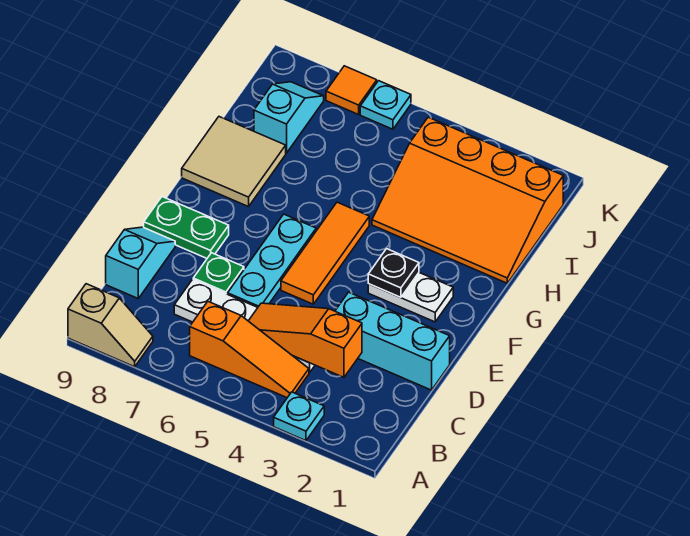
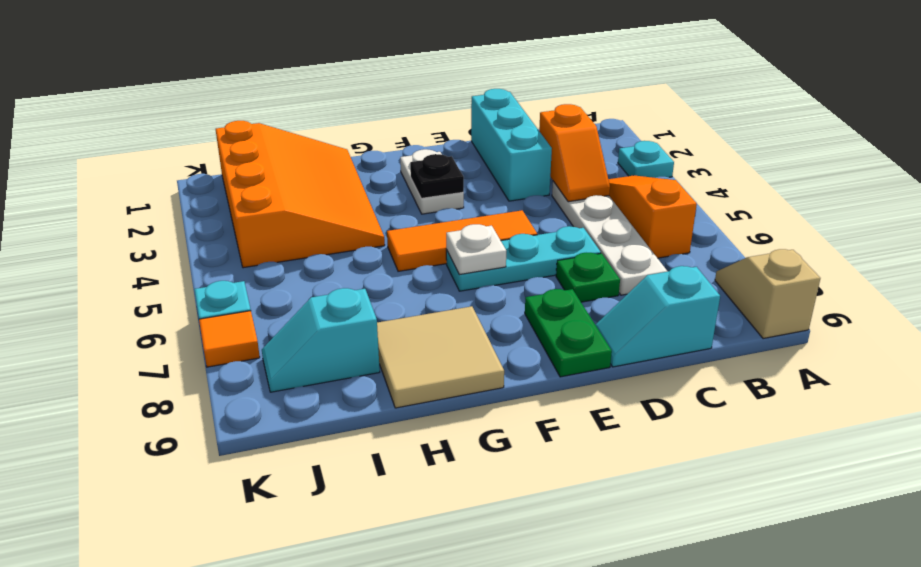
orange slope C3:C5 level 2 top 3 -> orange slope C3:C4 level 2 top 3
none -> white plate F6 level 2

